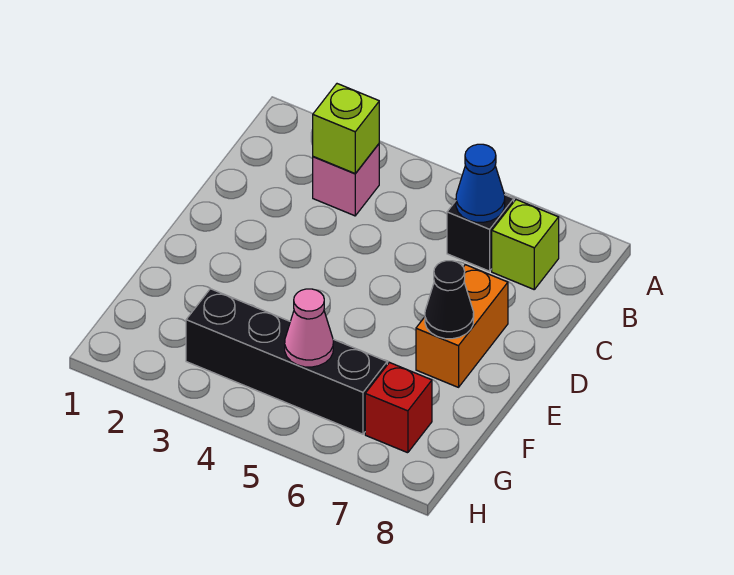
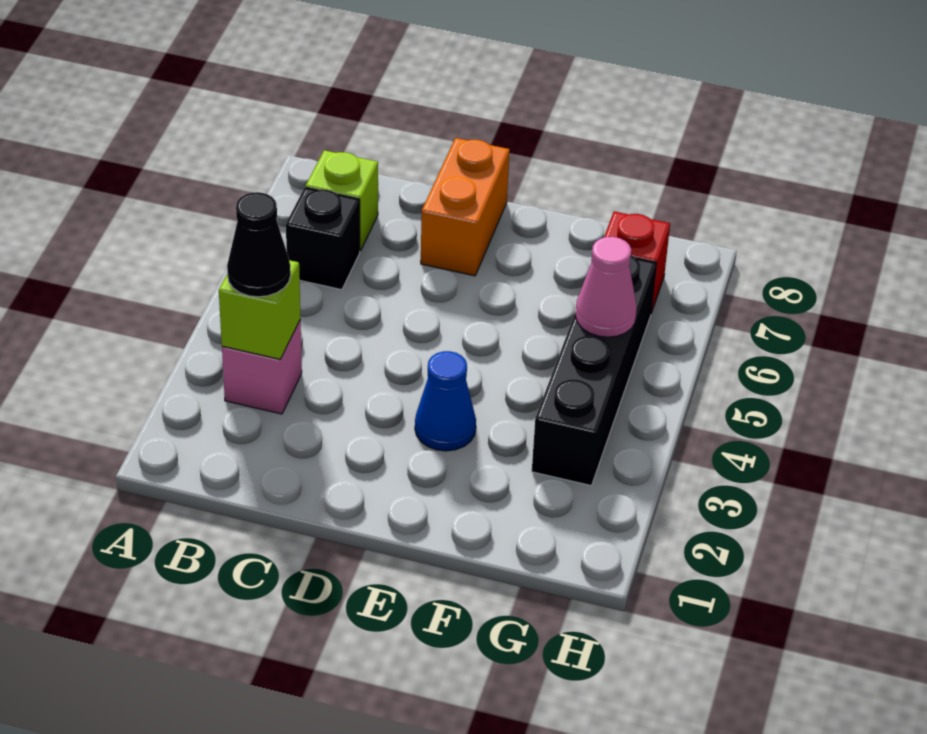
blue cone B6 level 2 -> blue cone E3 level 1
orange brick D7:E7 level 1 -> orange brick D7:D8 level 1
black cone E7 level 2 -> black cone B3 level 3

